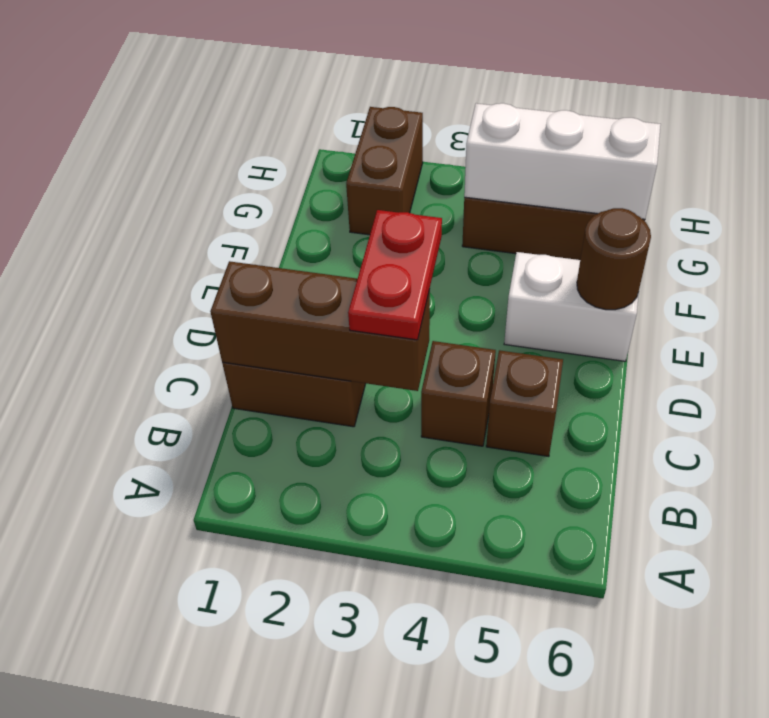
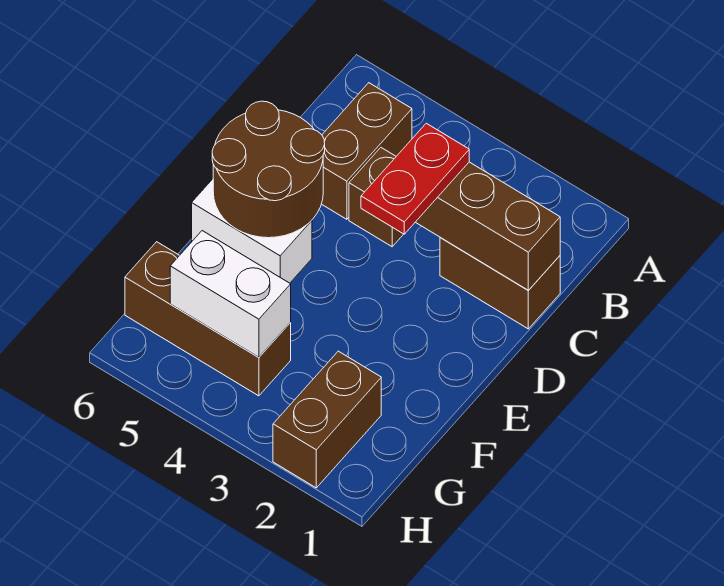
brown brick C5 level 1 -> brown brick B5:C5 level 1
brown round brick E6 level 2 -> brown round brick D5:E6 level 2
white brick G4:G6 level 2 -> white brick G4:G5 level 2

